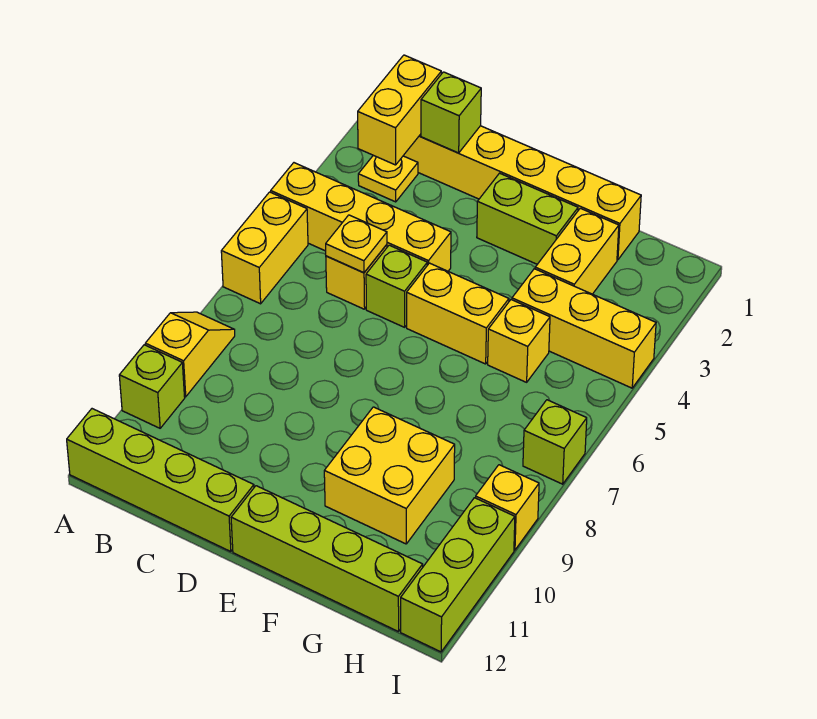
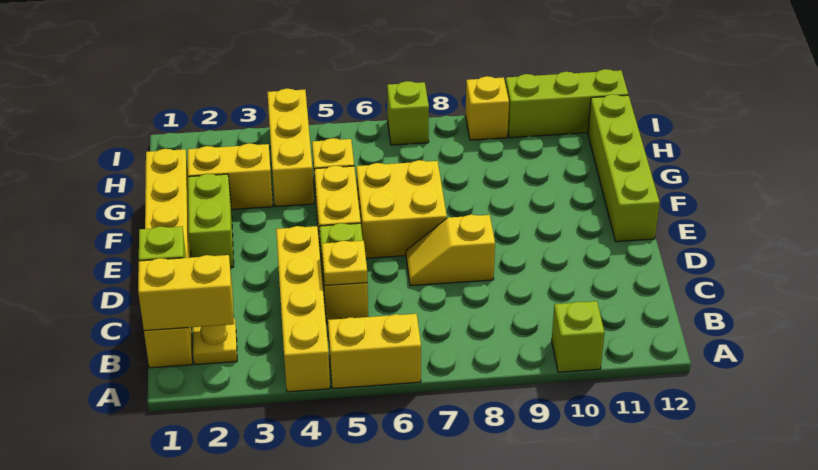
yellow slope A8:A9 level 1 top 9 -> yellow slope D7:D8 level 1 top 8
lime brick A12:D12 level 1 -> none
yellow brick F9:G10 level 1 -> yellow brick E6:F7 level 1

